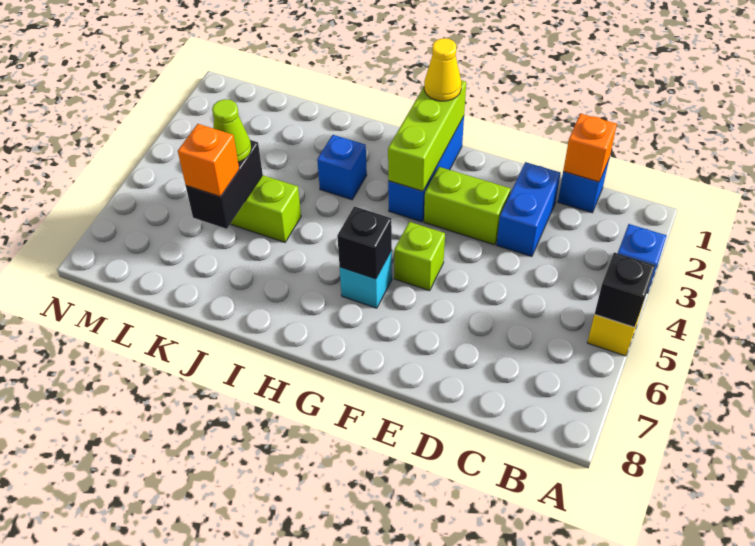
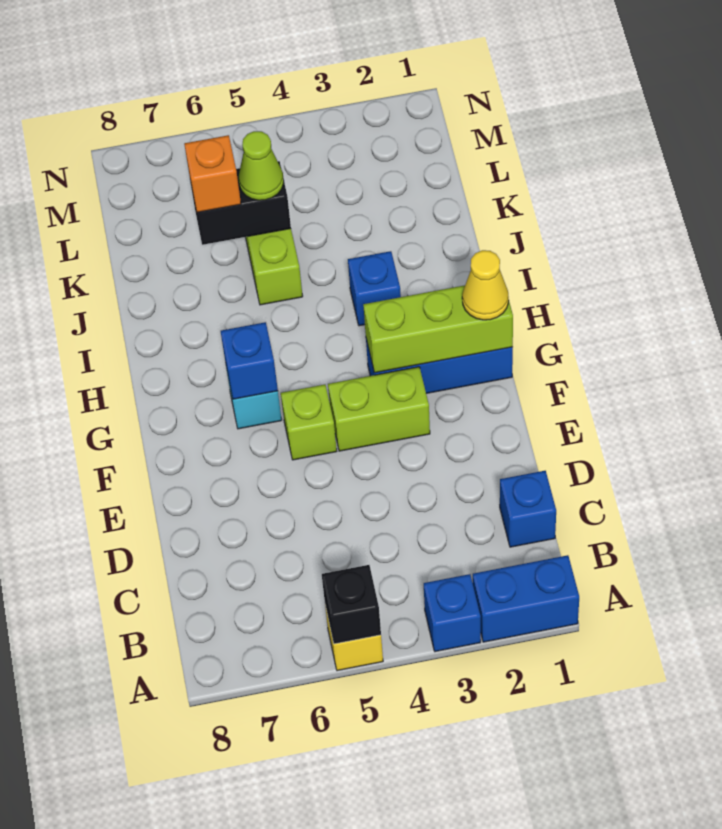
orange brick C1 level 2 -> none
blue brick D2:D3 level 1 -> blue brick A1:A2 level 1
lime brick E3:F3 level 1 -> lime brick F3:F4 level 1
black brick G6 level 2 -> blue brick G6 level 2

